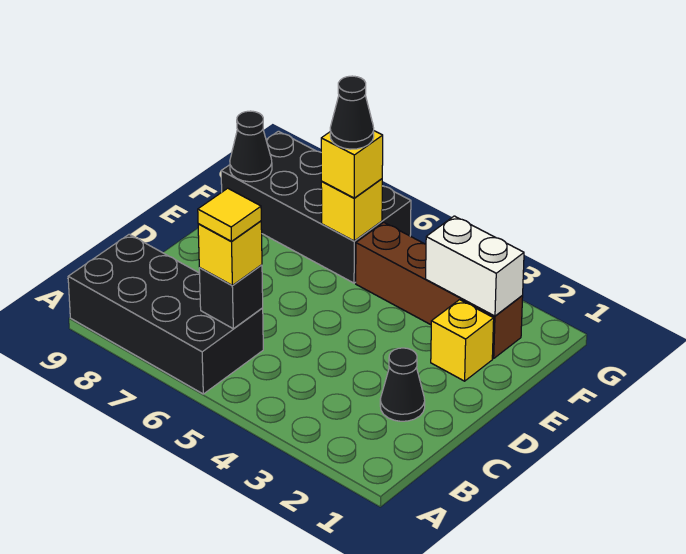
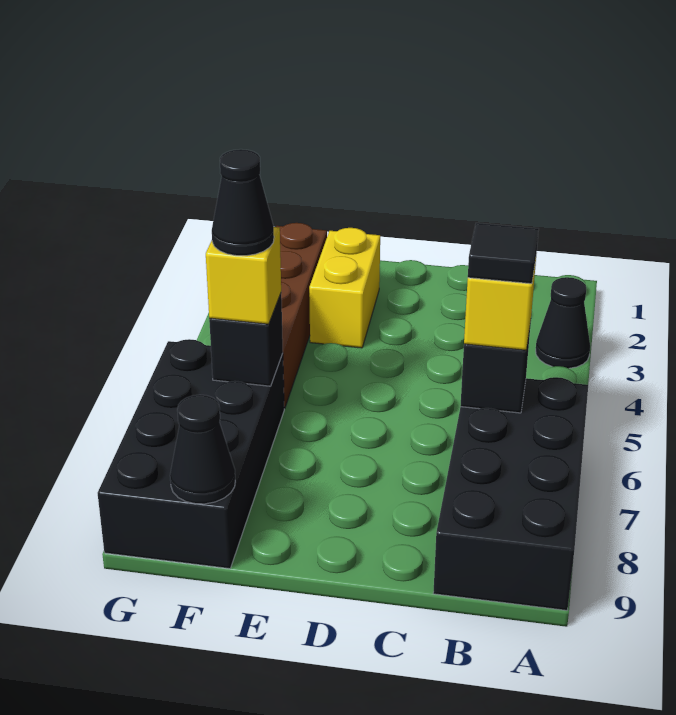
yellow tile B6 level 4 -> black tile B6 level 4
black cone C2 level 1 -> black cone A3 level 1
yellow brick E2 level 1 -> yellow brick E2:E3 level 1
white brick F2:F3 level 2 -> none
yellow brick F6 level 2 -> black brick F6 level 2

